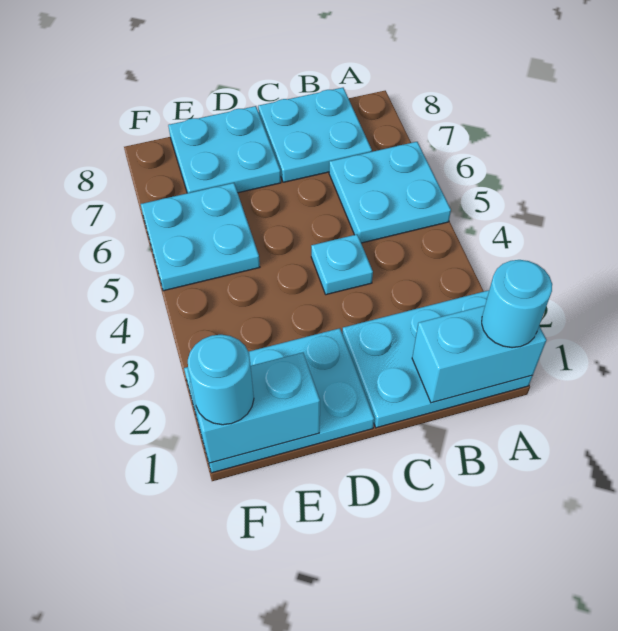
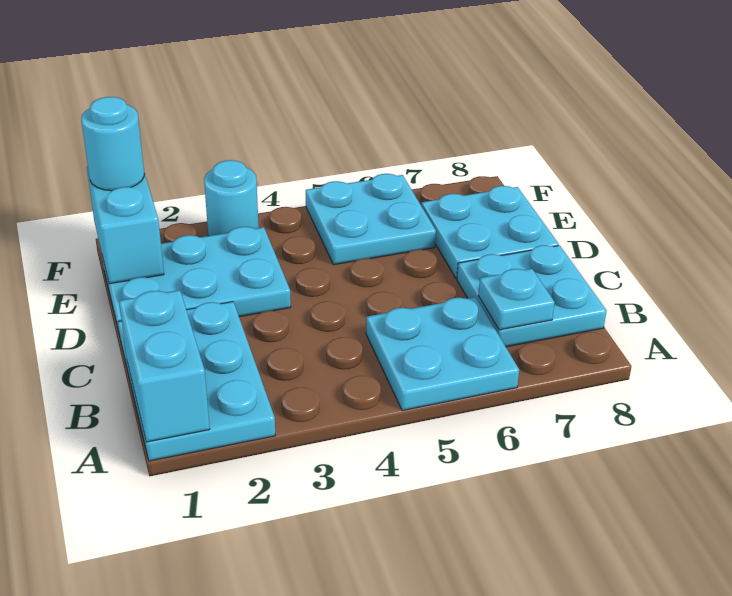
cyan round brick A1 level 3 -> cyan round brick F3 level 1
cyan plate C4 level 1 -> cyan plate B7 level 2
cyan plate D1:F2 level 1 -> cyan plate D1:E3 level 1

